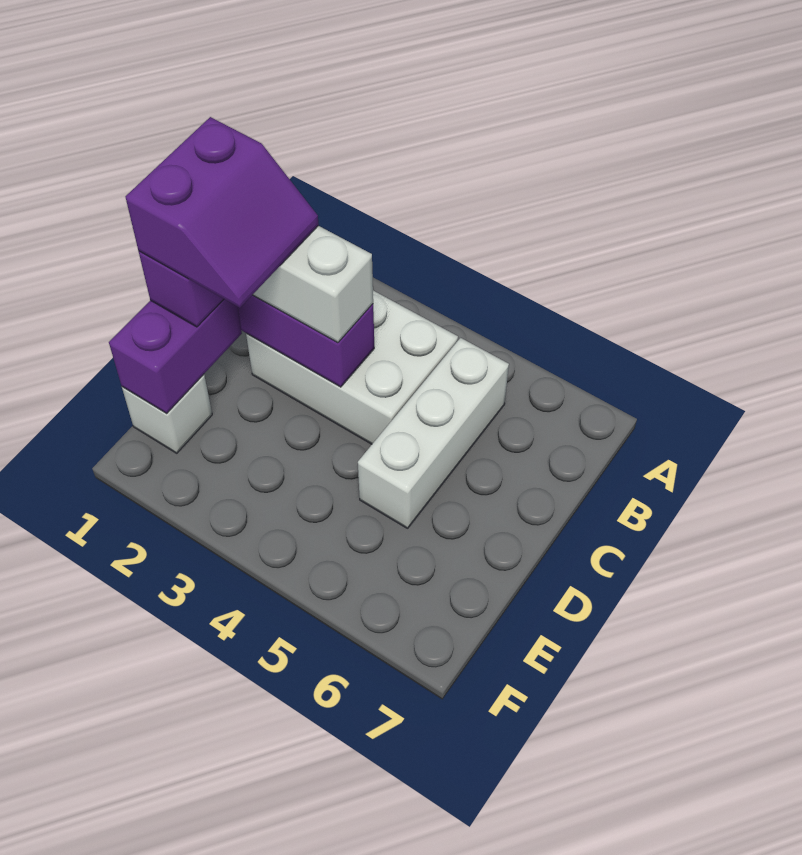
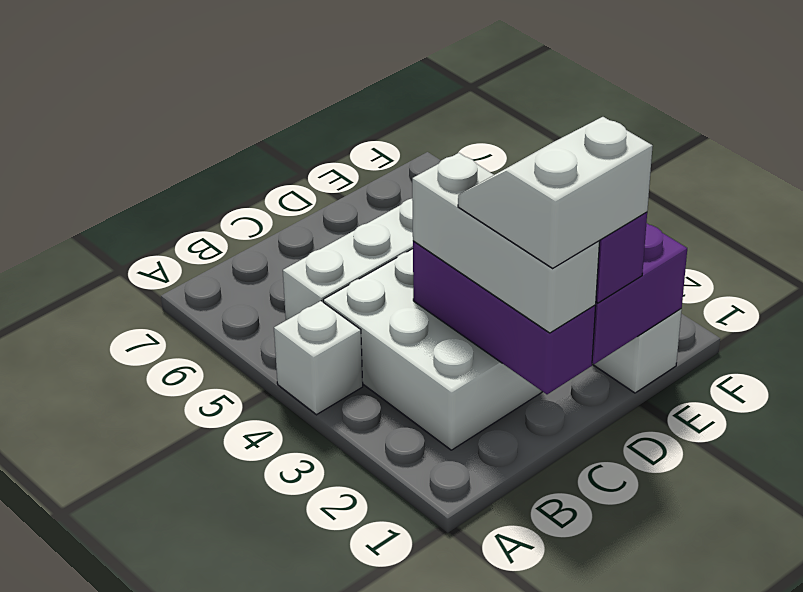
none -> white brick A4 level 1
purple slope C1:D2 level 4 top 1 -> white slope C1:D2 level 4 top 1

